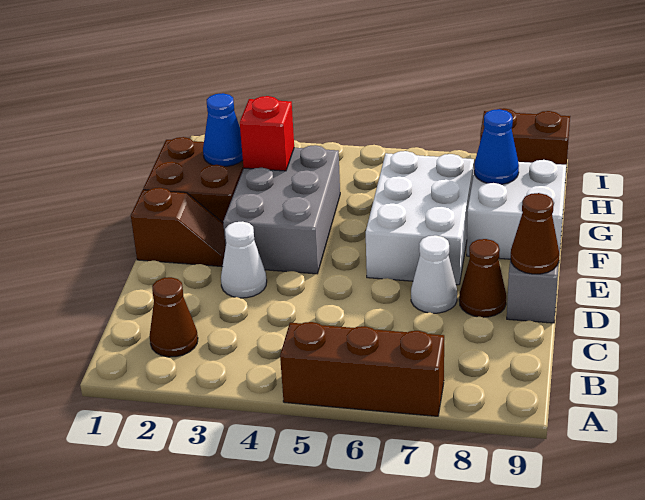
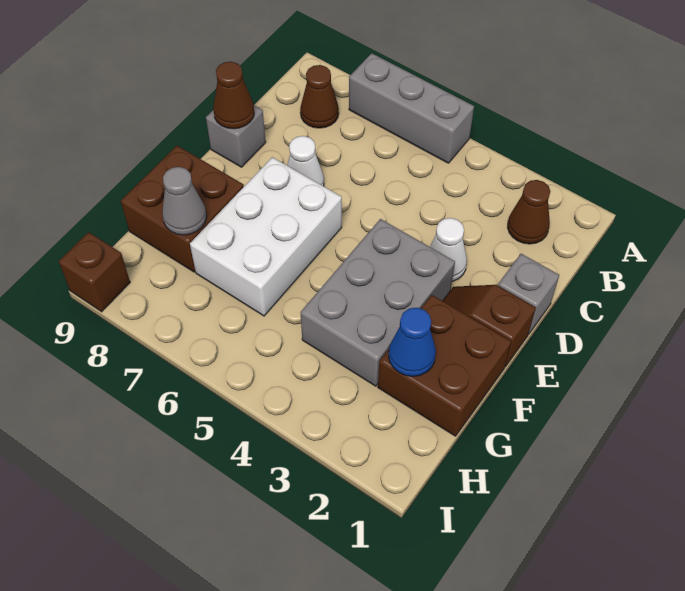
brown brick A5:A7 level 1 -> grey brick A5:A7 level 1
none -> grey brick D1 level 1
brown cone D8 level 1 -> brown cone B8 level 1
white brick F8:G9 level 1 -> brown brick F8:G9 level 1
red brick G3 level 2 -> none
blue cone G8 level 2 -> grey cone G8 level 2
brown brick I8:I9 level 1 -> brown brick I9 level 1

